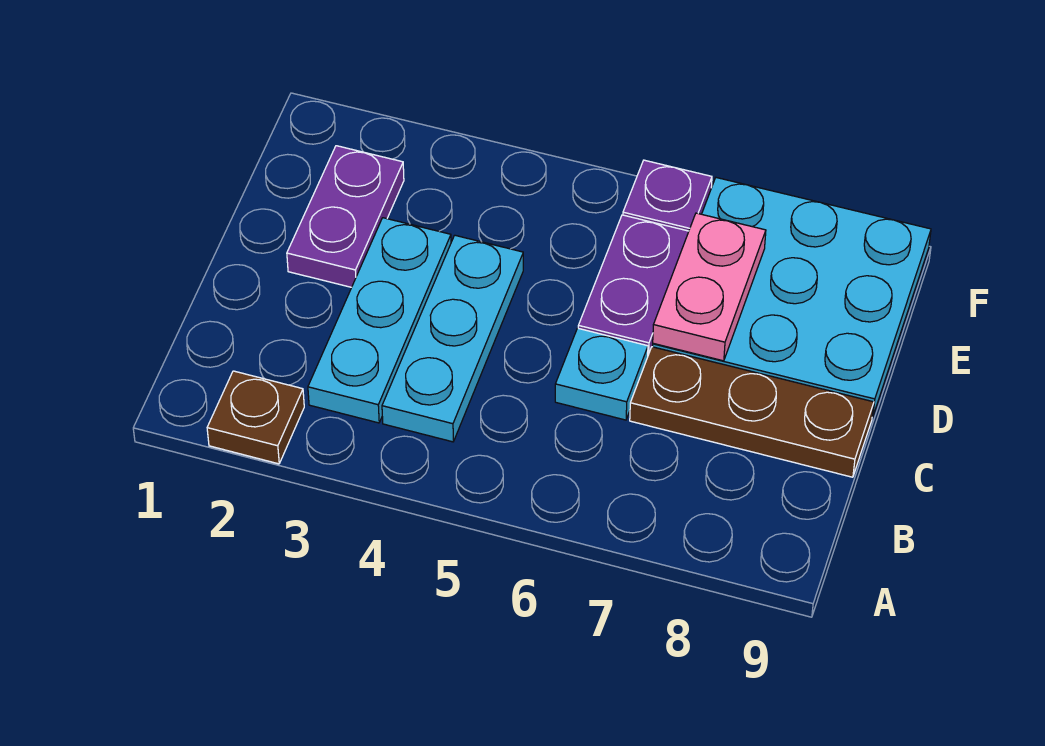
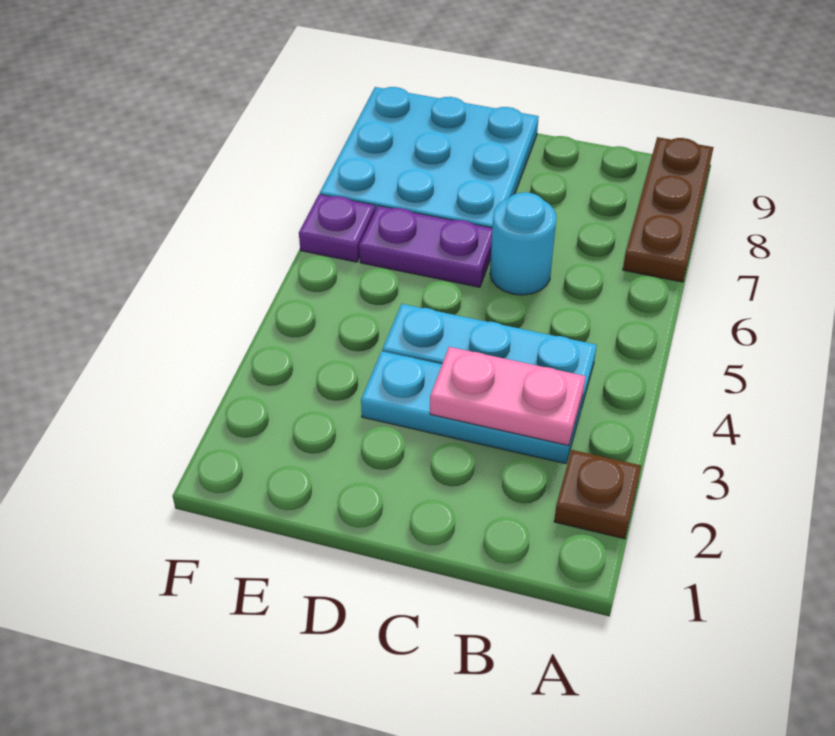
cyan plate C6 level 1 -> cyan round brick C6 level 1
brown plate C7:C9 level 1 -> brown plate A7:A9 level 1
purple plate D2:E2 level 1 -> none
pink plate D7:E7 level 2 -> pink plate B3:C3 level 2

